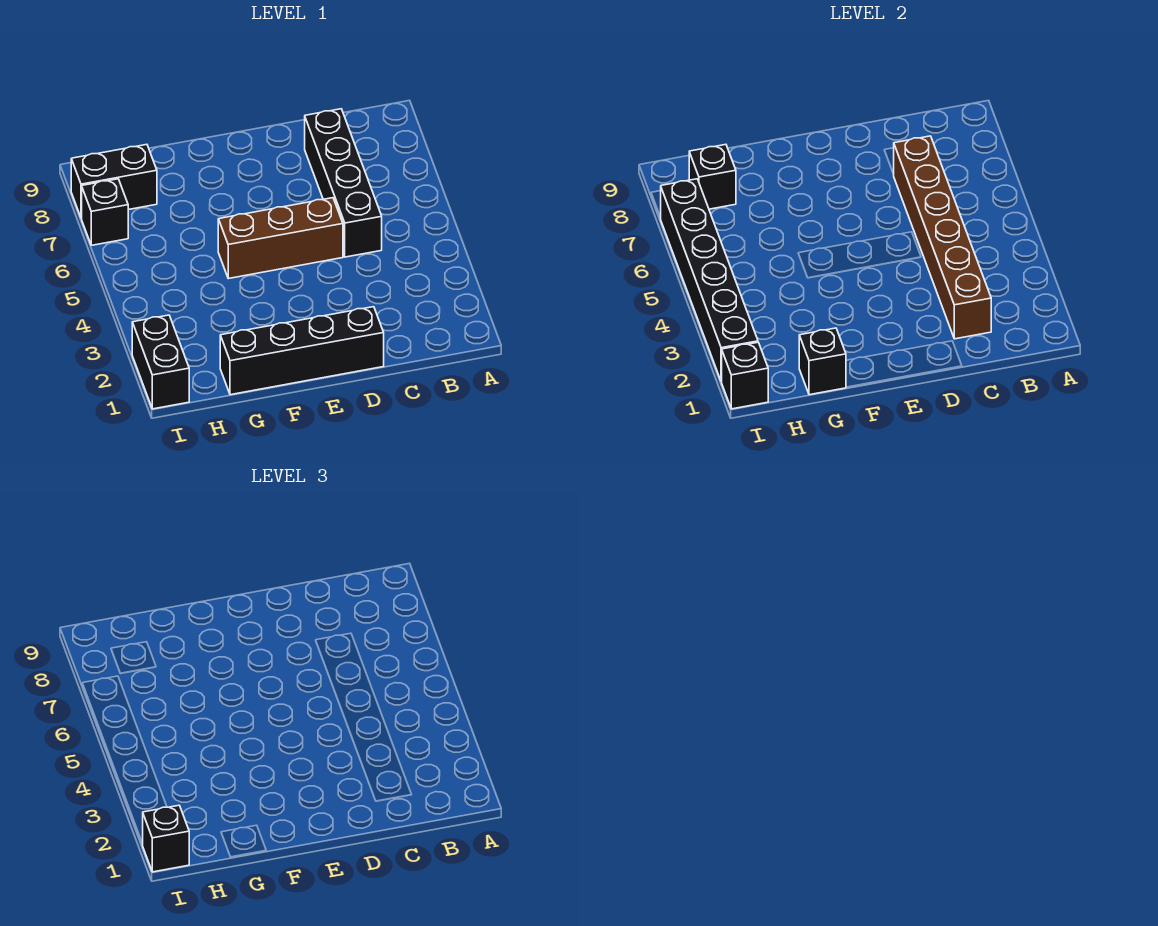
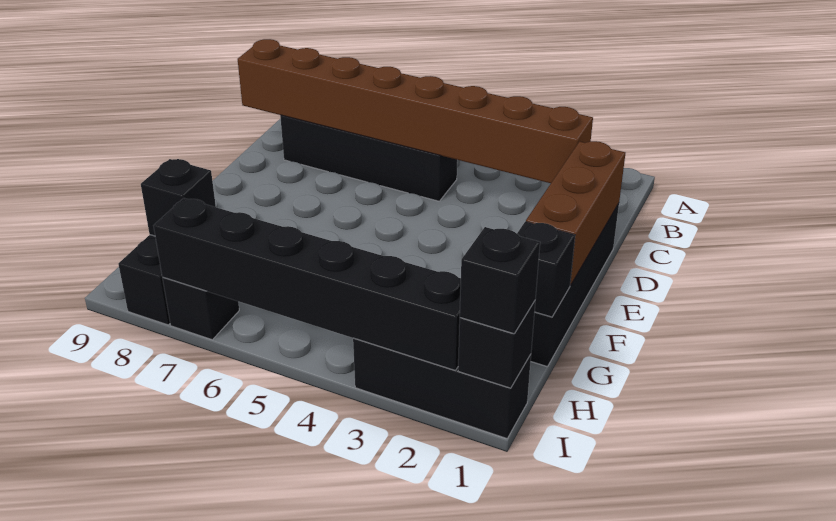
brown brick C2:C7 level 2 -> brown brick C2:C9 level 2
brown brick D5:F5 level 1 -> brown brick D1:F1 level 2
black brick I1:I2 level 1 -> black brick I1:I3 level 1

